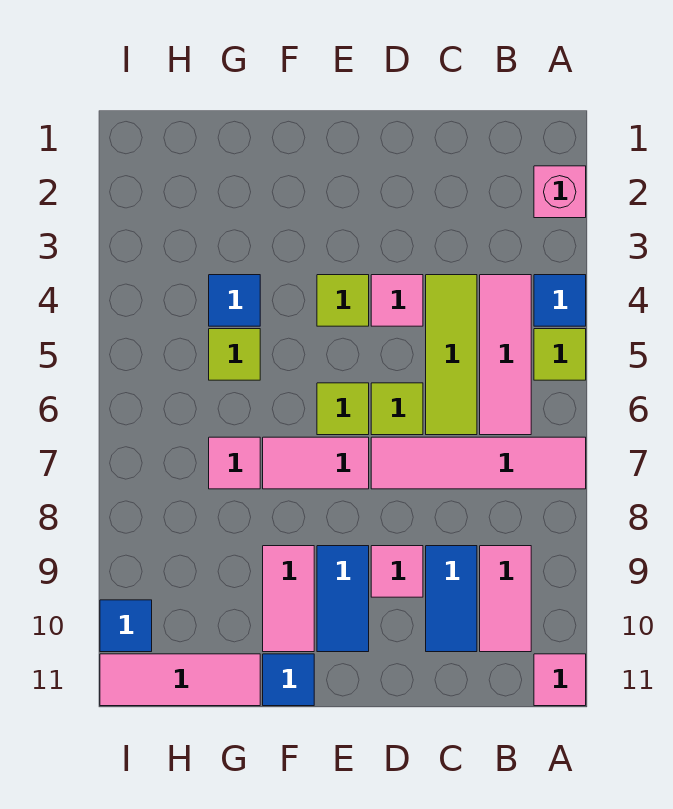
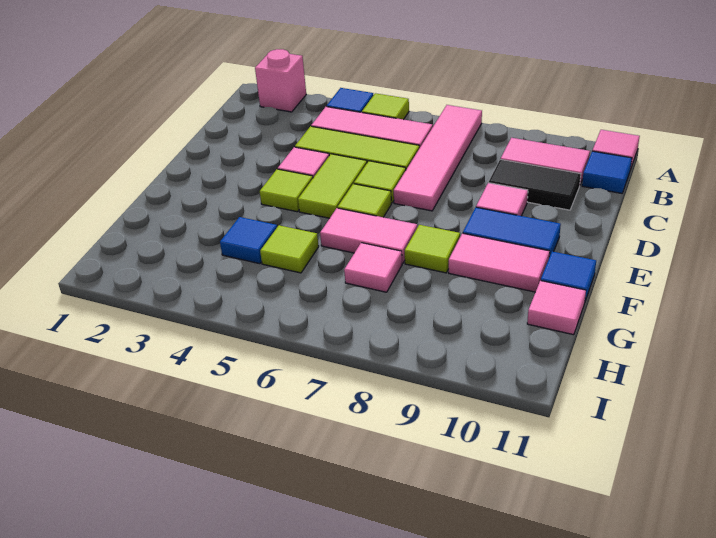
blue tile C9:C10 level 1 -> black tile C9:C10 level 1
none -> lime tile D5:E5 level 1
pink tile E7:F7 level 1 -> pink tile F6:F7 level 1
none -> lime tile F8 level 1
pink tile G11:I11 level 1 -> pink tile G11 level 1
blue tile I10 level 1 -> blue tile B11 level 1

